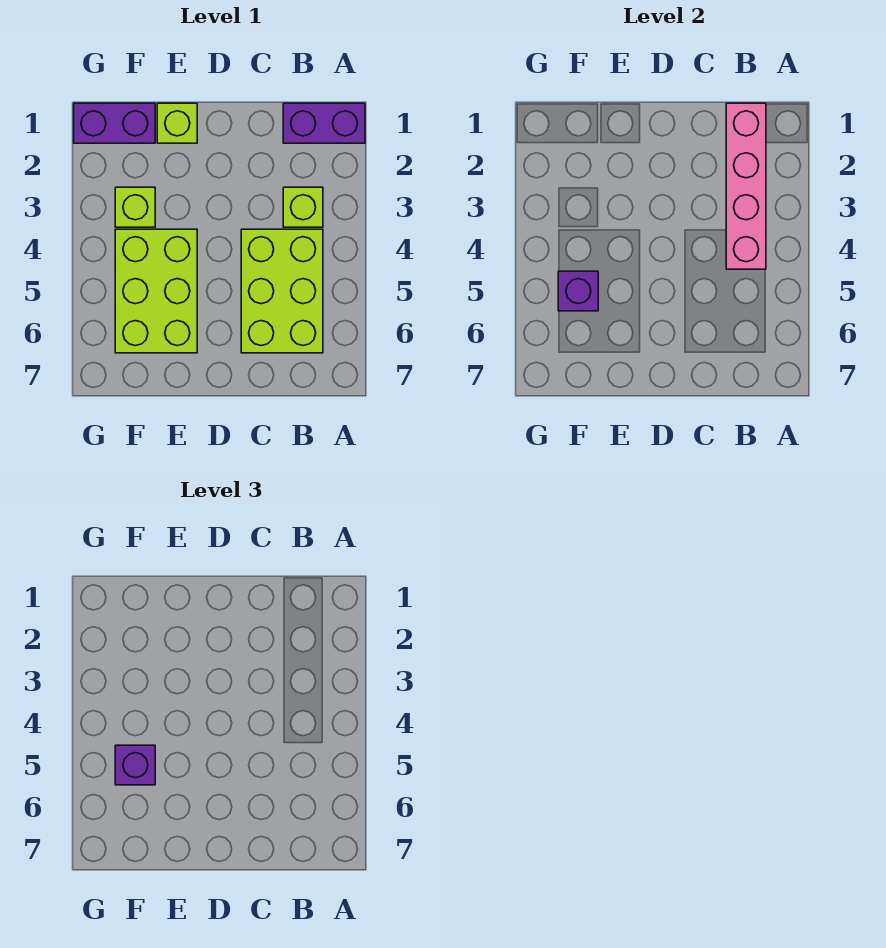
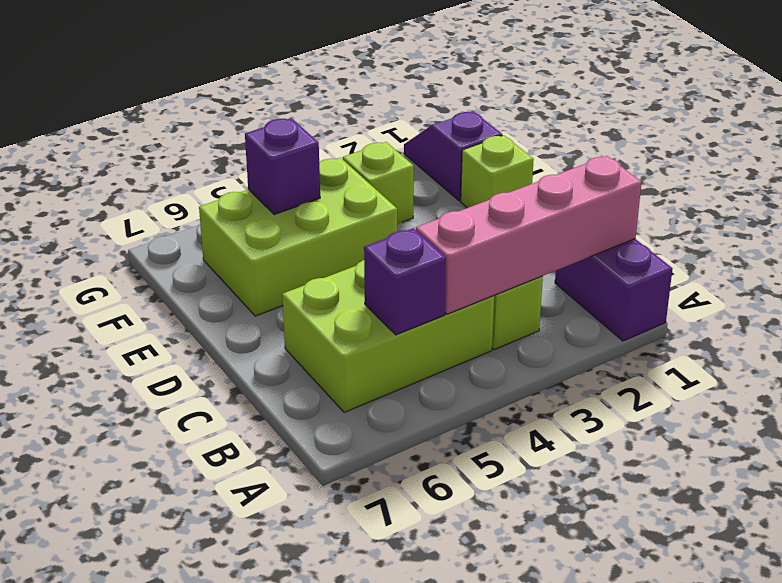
purple brick F1:G1 level 1 -> purple slope F1:G1 level 1 top F
purple brick F5 level 3 -> purple brick B5 level 2

